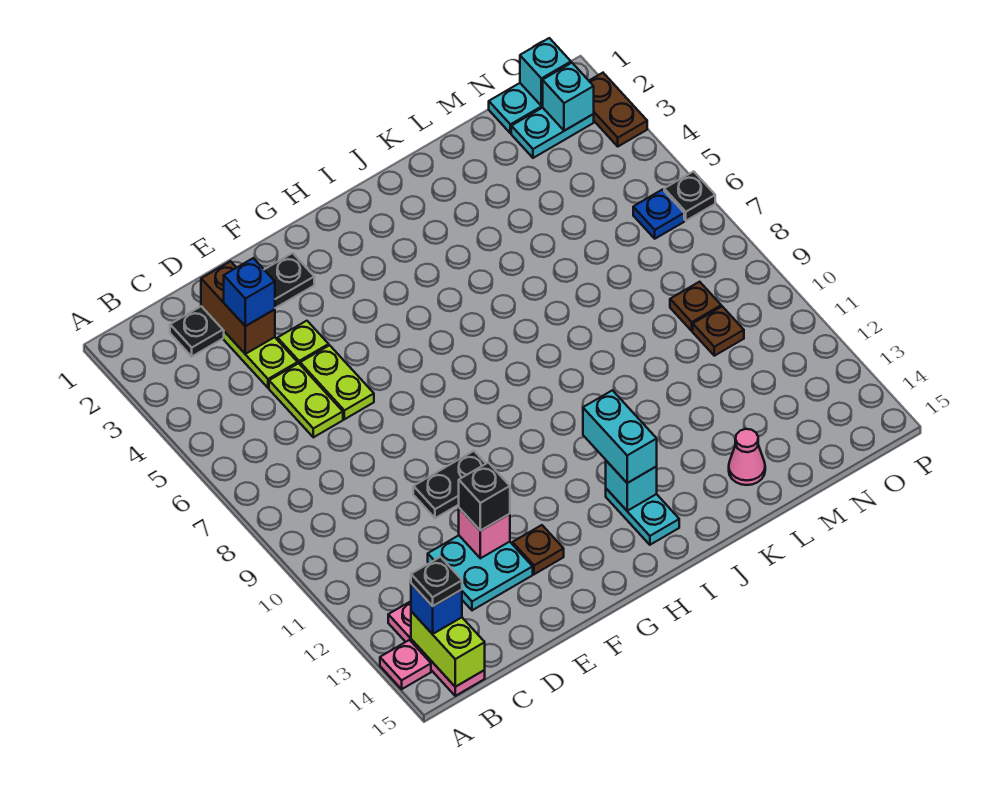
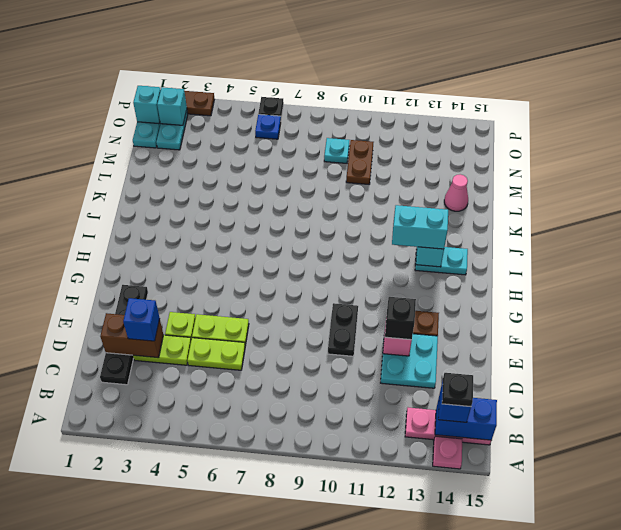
lime brick B14:B15 level 2 -> blue brick B14:B15 level 2
brown plate N9 level 1 -> cyan plate N9 level 1
brown plate N10 level 1 -> brown plate M10:N10 level 1

